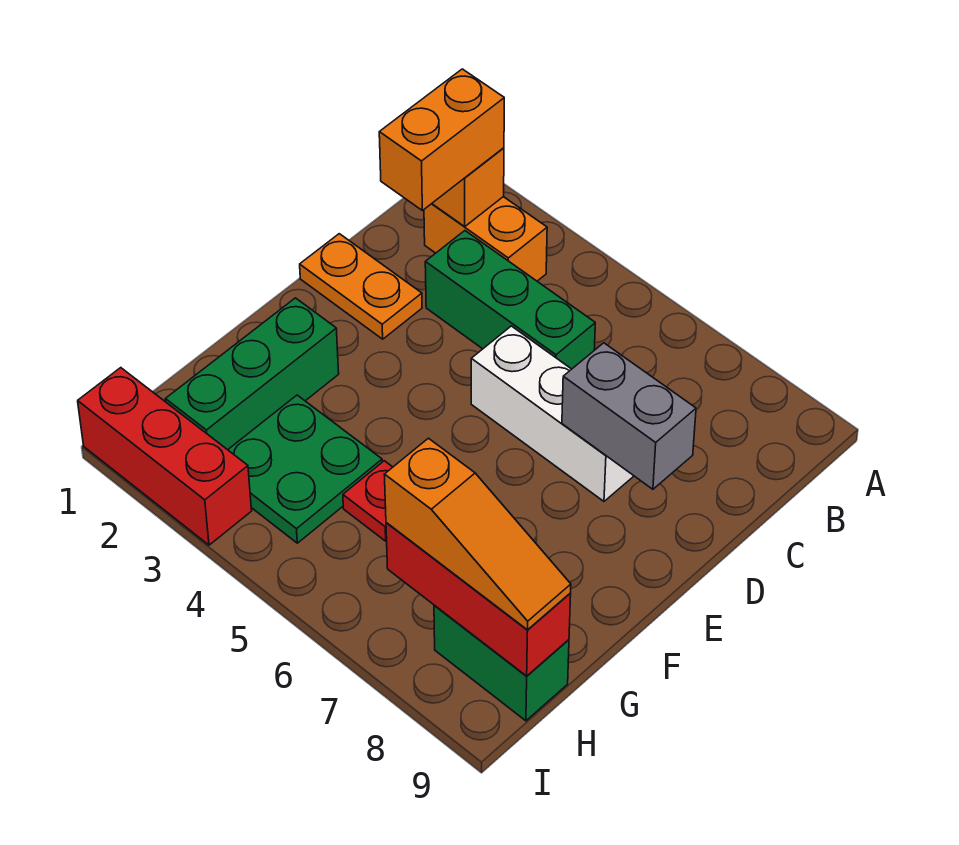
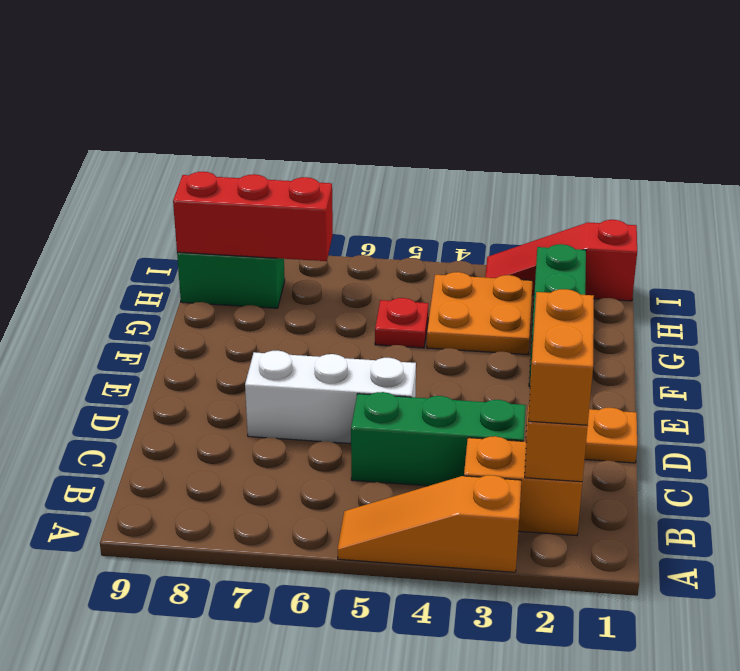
grey brick D7:D8 level 2 -> none
green plate G3:H4 level 1 -> orange plate G3:H4 level 1
orange slope H7:H9 level 3 top 7 -> orange slope A3:A5 level 1 top 3
red brick I1:I3 level 1 -> red slope I1:I3 level 1 top 1

